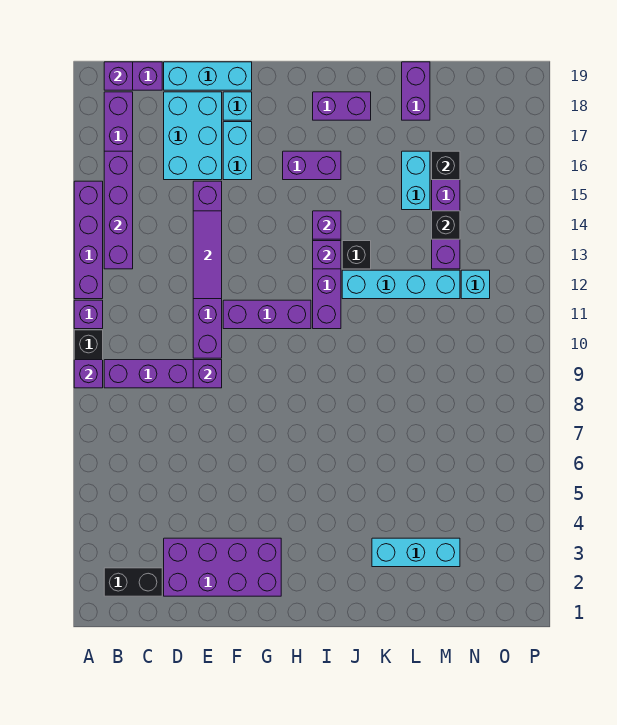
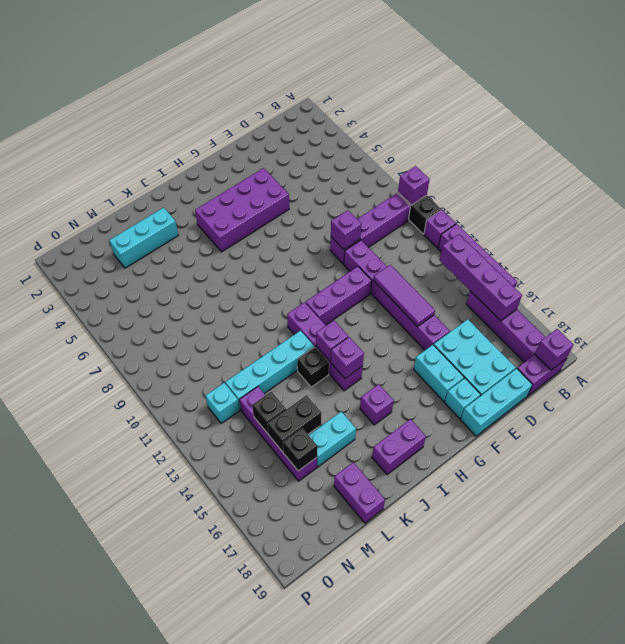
black brick B2:C2 level 1 -> black brick L15:M15 level 2
purple brick D2:G3 level 1 -> purple brick F4:I5 level 1
purple brick H16:I16 level 1 -> purple brick I16 level 1
cyan brick L15:L16 level 1 -> cyan brick K16:L16 level 1

